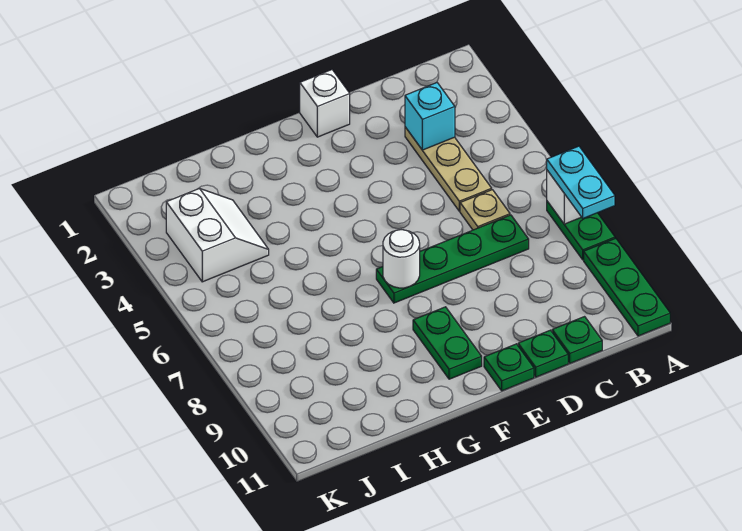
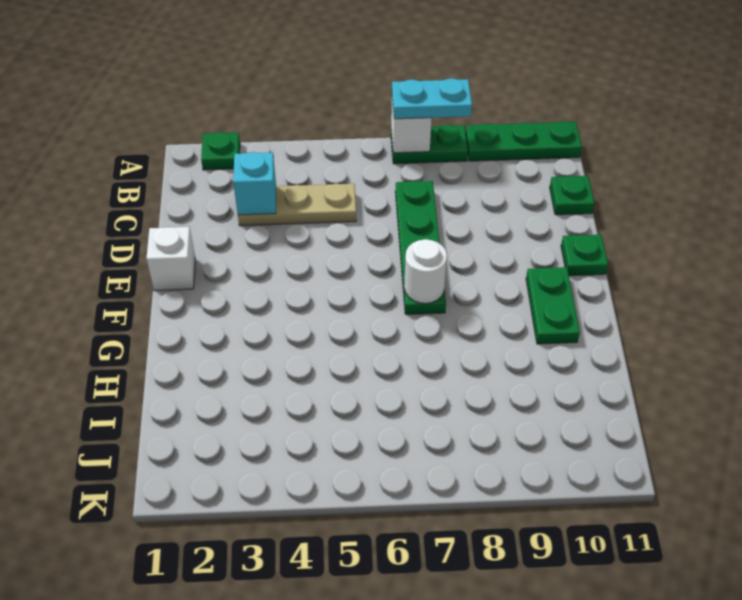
tan plate C6 level 1 -> none
green plate D11 level 1 -> green plate A2 level 1
green plate F9:F10 level 1 -> green plate F10:G10 level 1
white slope I3:J4 level 1 top J -> none

